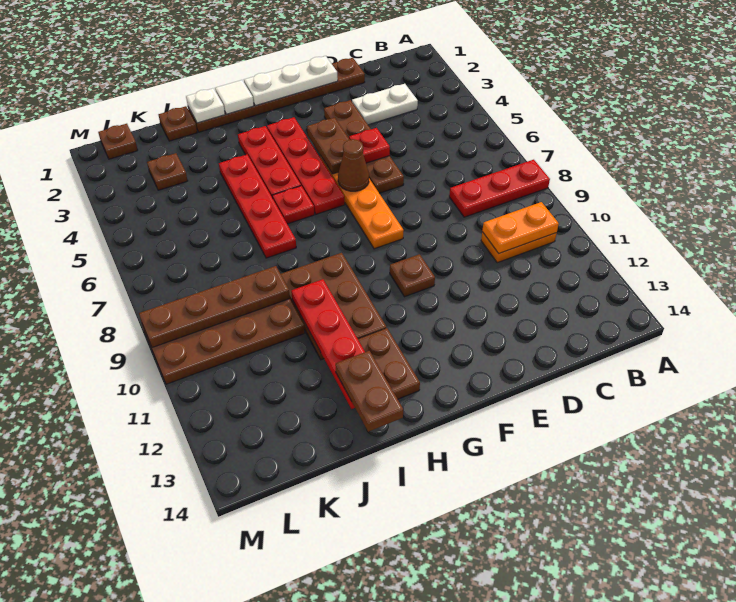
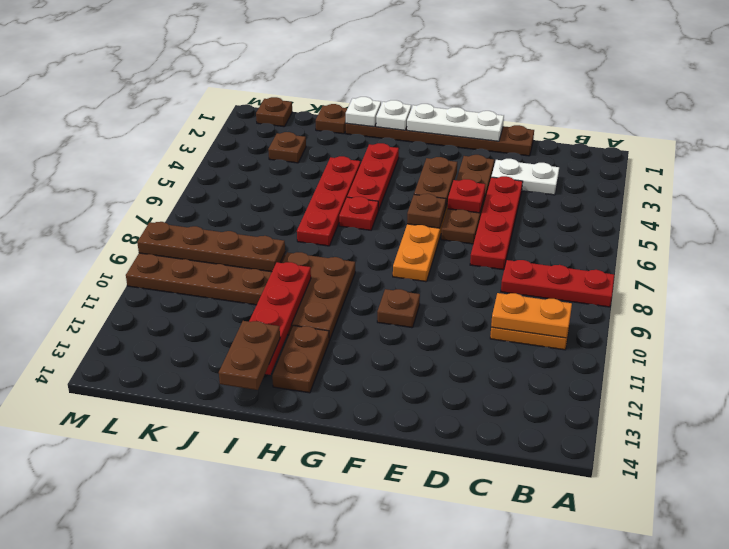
brown cone F6 level 2 -> brown plate F6 level 2
red plate G3:G6 level 1 -> red plate D4:D7 level 1
white tile H1 level 2 -> white plate H1 level 2

